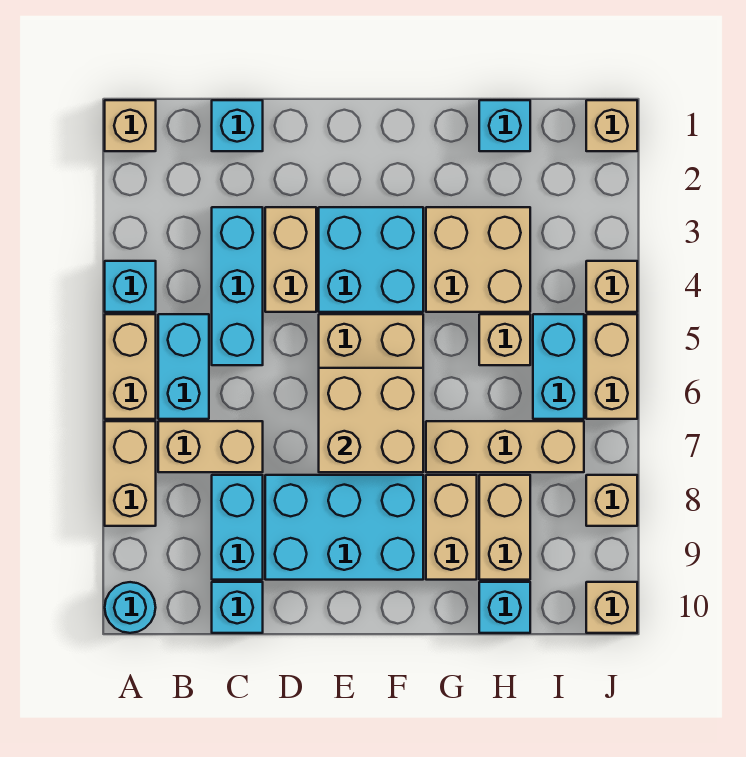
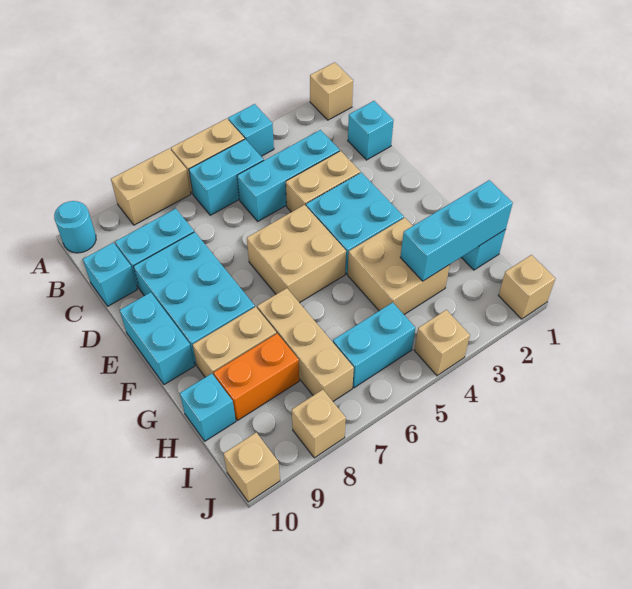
tan brick B7:C7 level 1 -> none
tan brick E6:F7 level 2 -> none
none -> cyan brick E10:F10 level 1
none -> cyan brick H1:H3 level 2
tan brick H5 level 1 -> none
tan brick H8:H9 level 1 -> orange brick H8:H9 level 1
tan brick J5:J6 level 1 -> none

